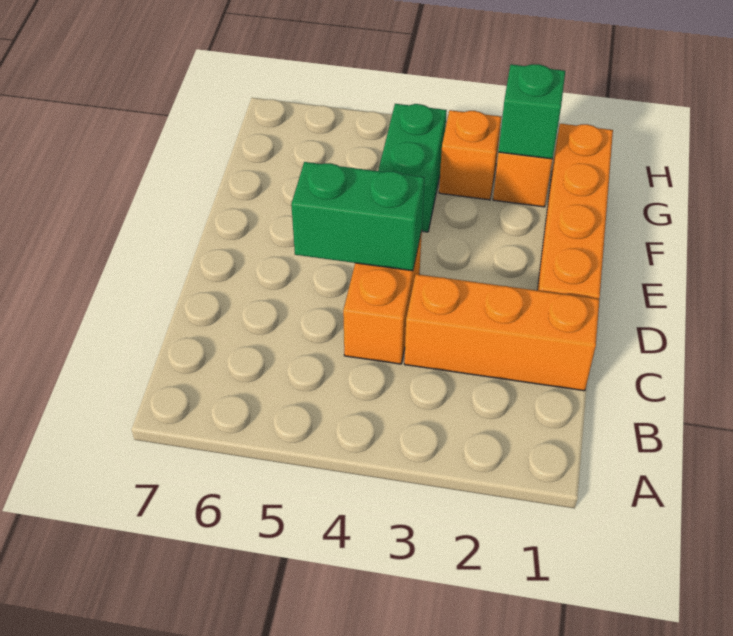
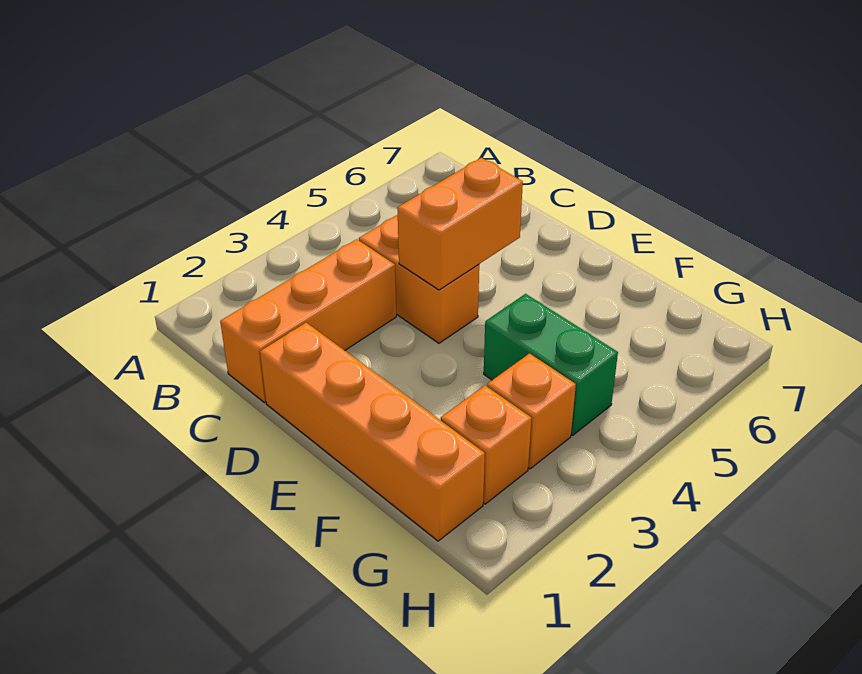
green brick D4:D5 level 2 -> orange brick D4:D5 level 2
green brick G2 level 2 -> none

